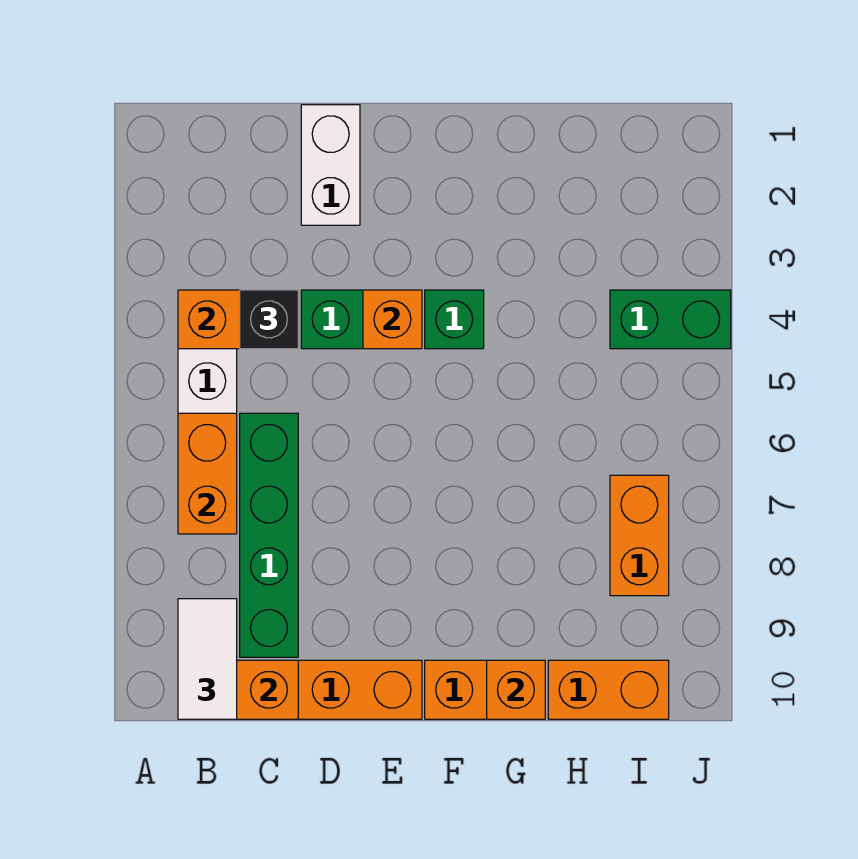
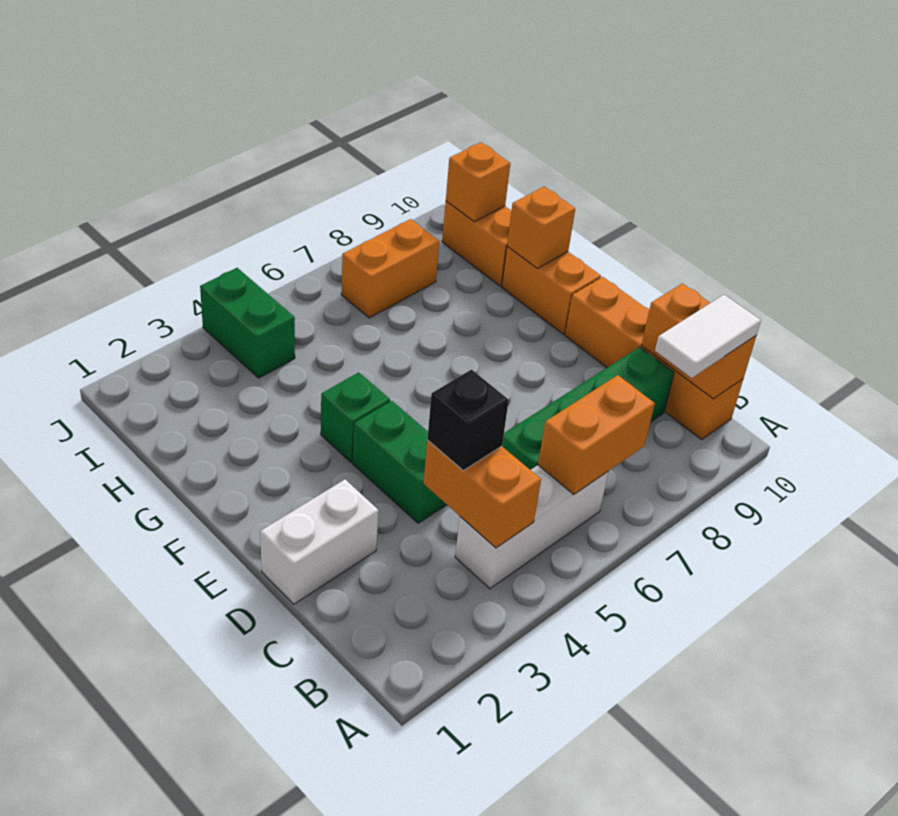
orange brick E4 level 2 -> orange brick I10 level 2

